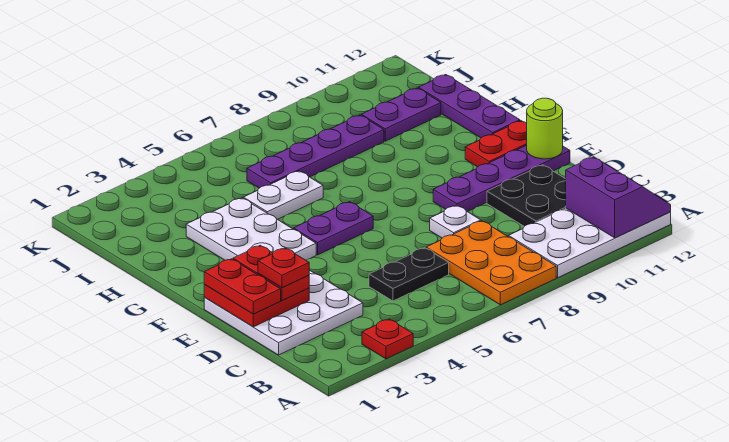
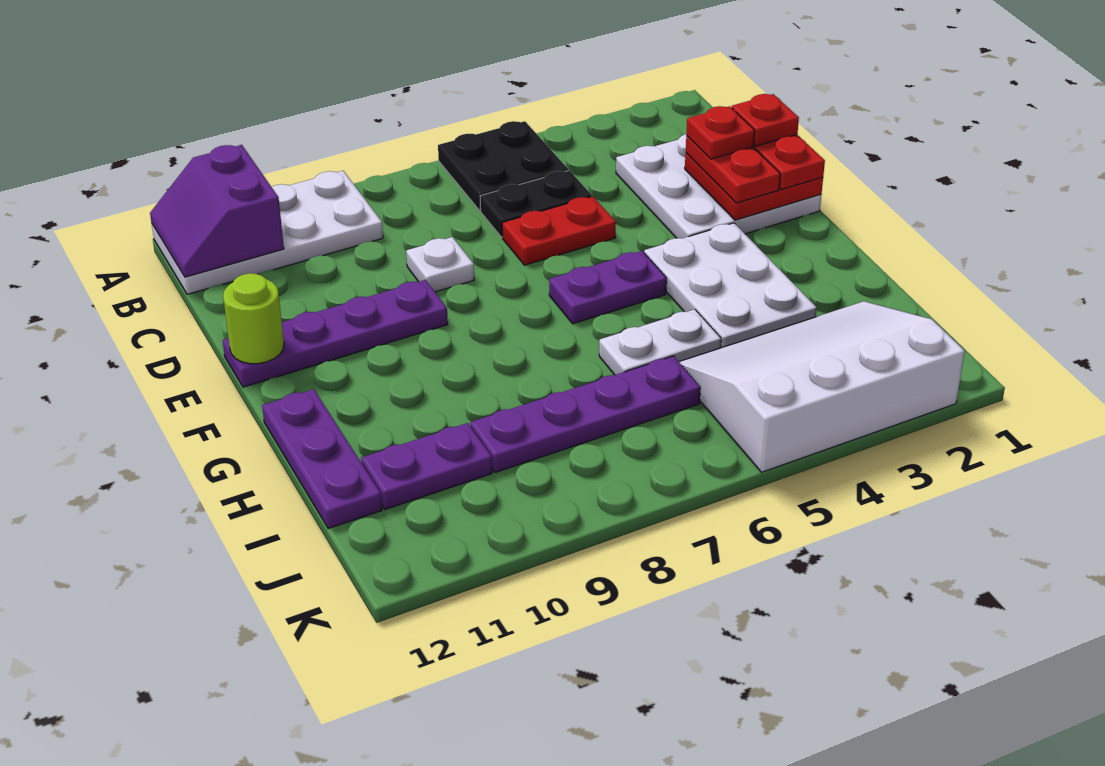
red plate A3 level 1 -> red plate D1 level 4
orange plate A7:C8 level 1 -> none
black plate C10:D11 level 1 -> black plate A5:B6 level 1
red plate F11:F12 level 1 -> red plate D5:D6 level 1
none -> white slope I2:K5 level 1 top K

